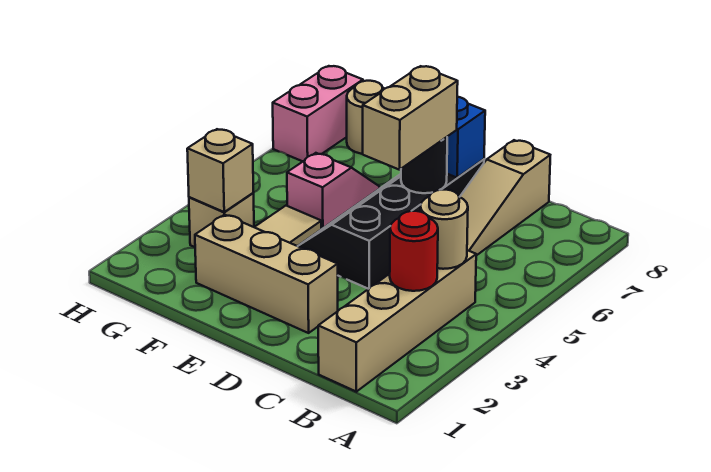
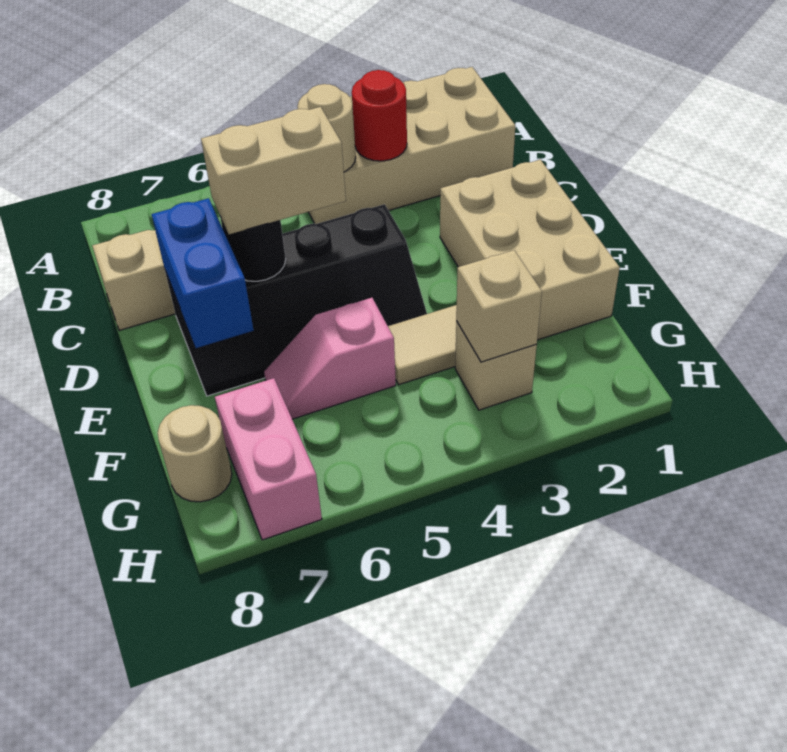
tan brick B1:B4 level 1 -> tan brick A1:B4 level 1
tan brick D2:F2 level 1 -> tan brick D1:F2 level 1
pink brick H7:H8 level 1 -> pink brick G7:H7 level 1

